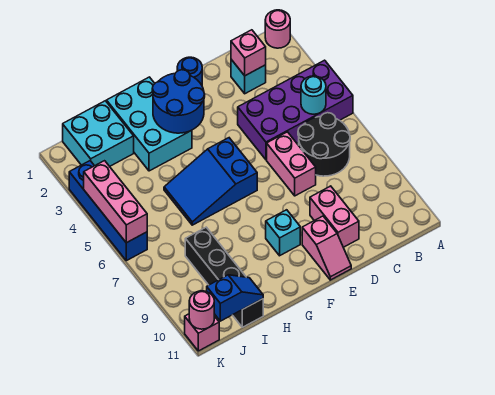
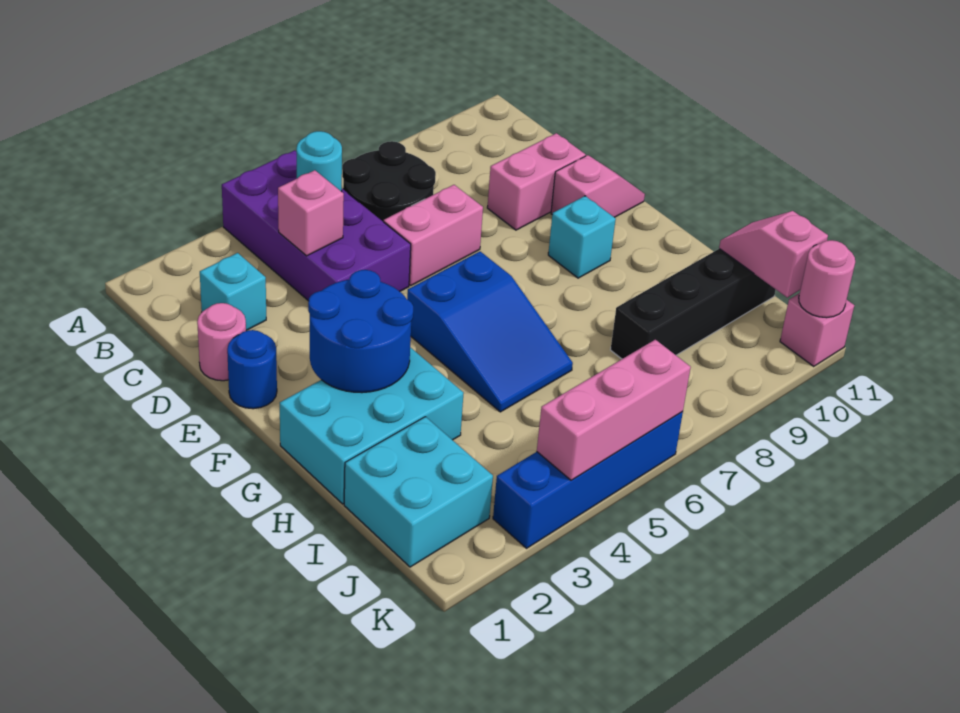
pink round brick A1 level 1 -> pink round brick D1 level 1
pink brick C2 level 2 -> pink brick C4 level 2
blue slope I11:J11 level 2 top J -> pink slope I11:J11 level 2 top J

